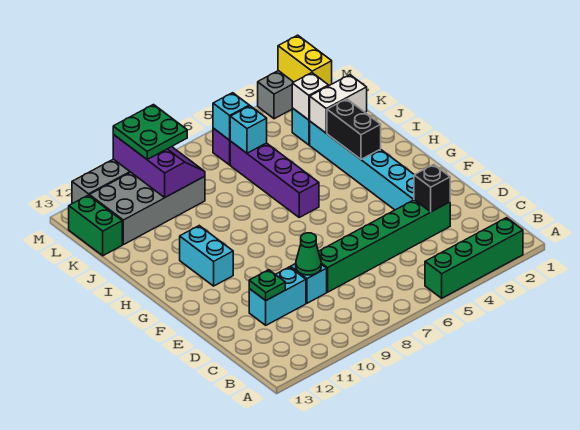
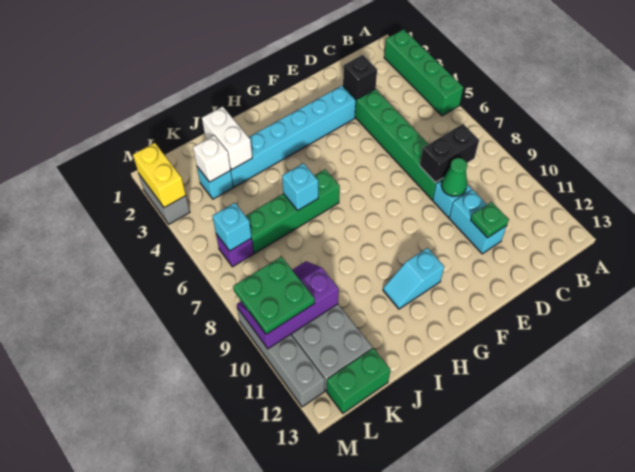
cyan brick G11:H11 level 1 -> cyan slope G11:H11 level 1 top G
black brick H3:I3 level 2 -> black brick C8:D8 level 2
purple brick H6:K6 level 1 -> green brick H6:K6 level 1
cyan brick K6 level 2 -> cyan brick I6 level 2
yellow brick L2:M2 level 2 -> yellow brick M2:M3 level 2

